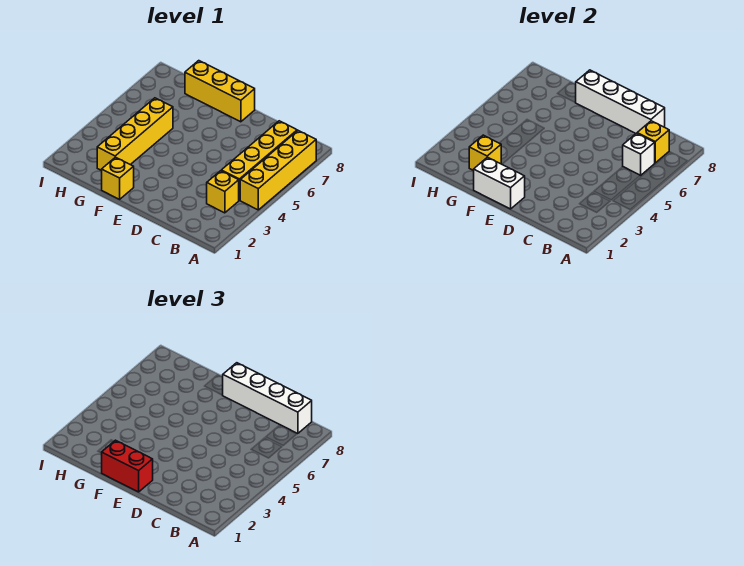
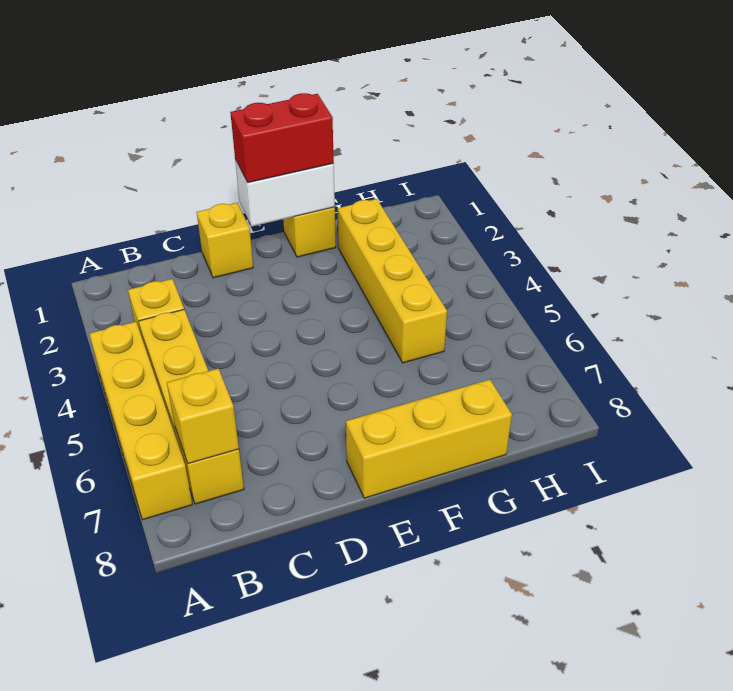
white brick B6 level 2 -> none
white brick B8:E8 level 3 -> none
white brick C8:F8 level 2 -> none
yellow brick G2 level 2 -> yellow brick D1 level 1

